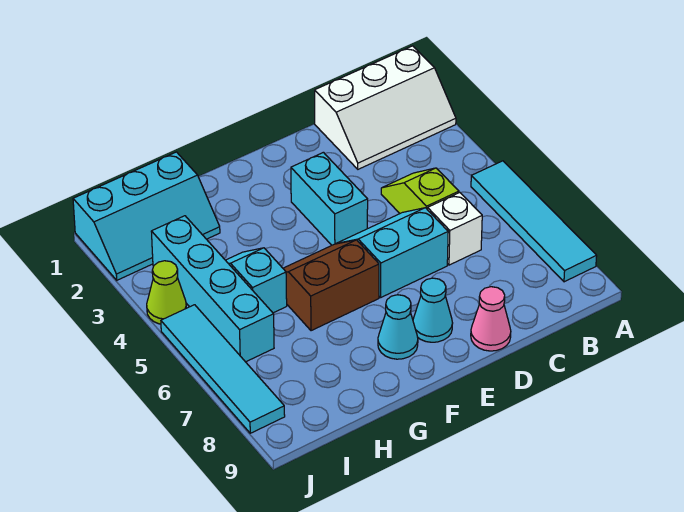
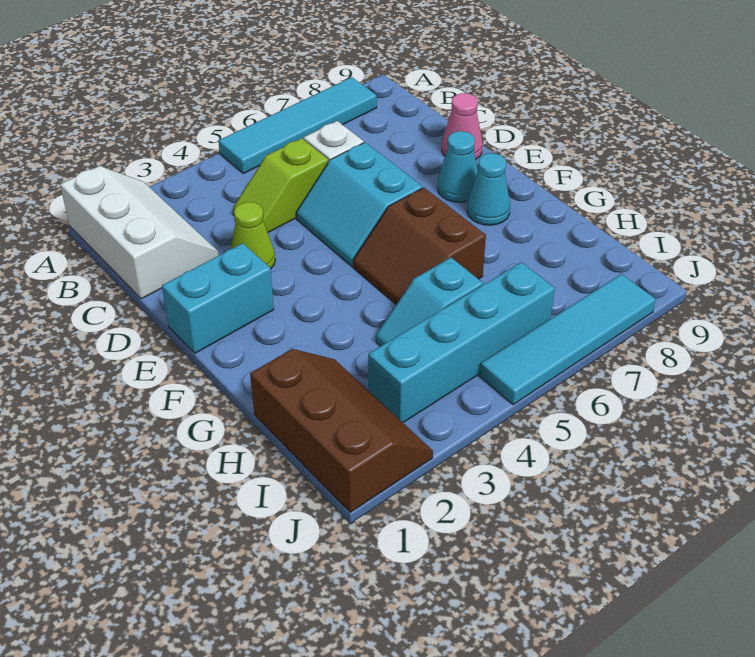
cyan brick E3:E4 level 1 -> cyan brick E1:E2 level 1
cyan slope H1:J2 level 1 top 1 -> brown slope H1:J2 level 1 top 1
lime cone J4 level 1 -> lime cone D3 level 1

